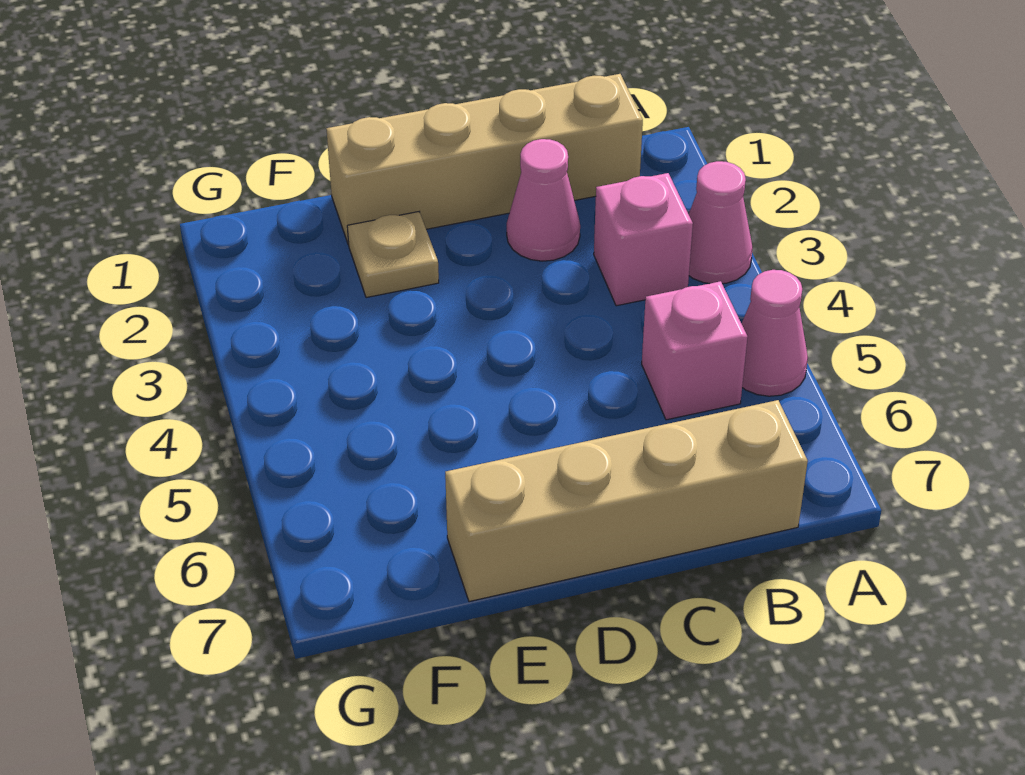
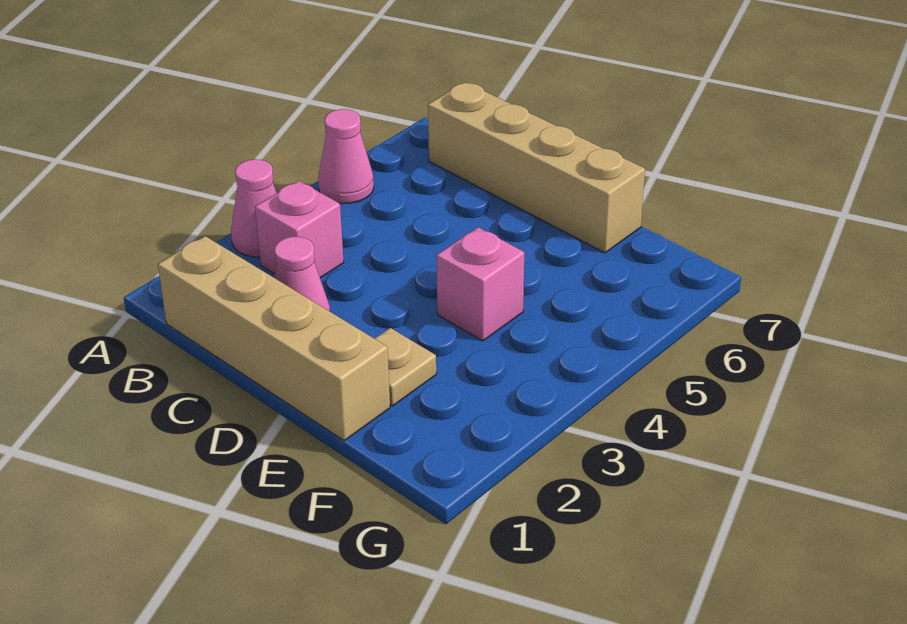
pink brick B5 level 1 -> pink brick E4 level 1

